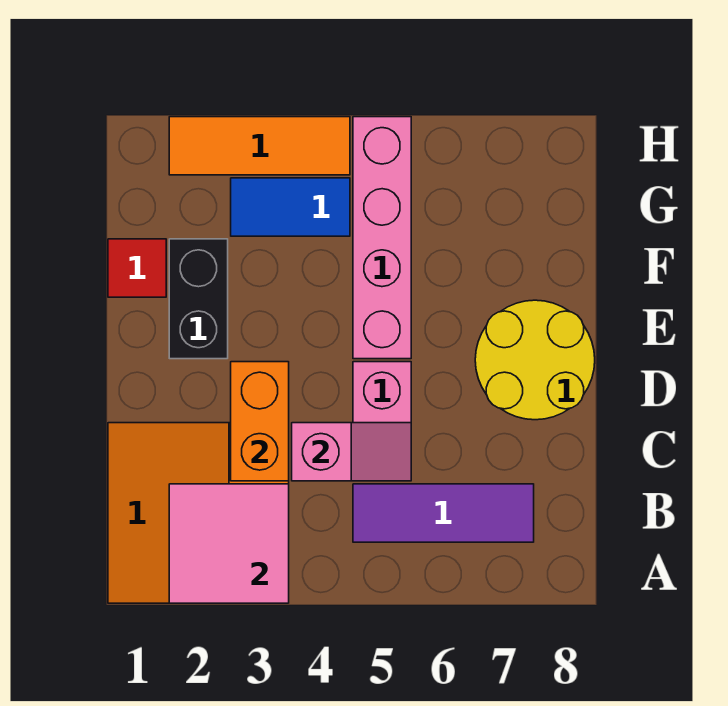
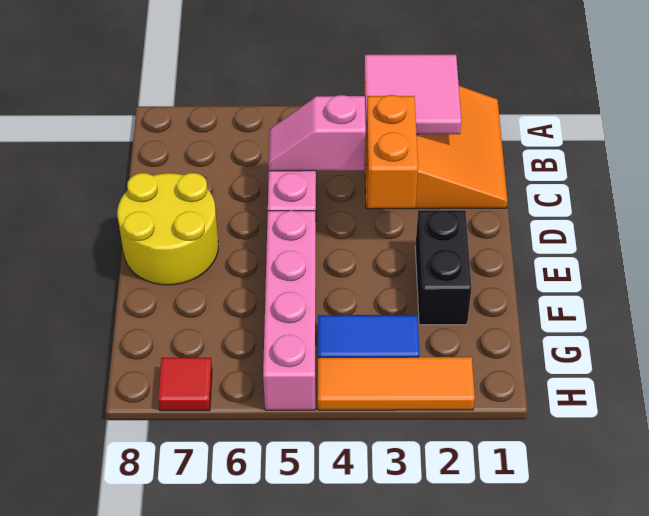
purple tile B5:B7 level 1 -> none
red tile F1 level 1 -> red tile H7 level 1

